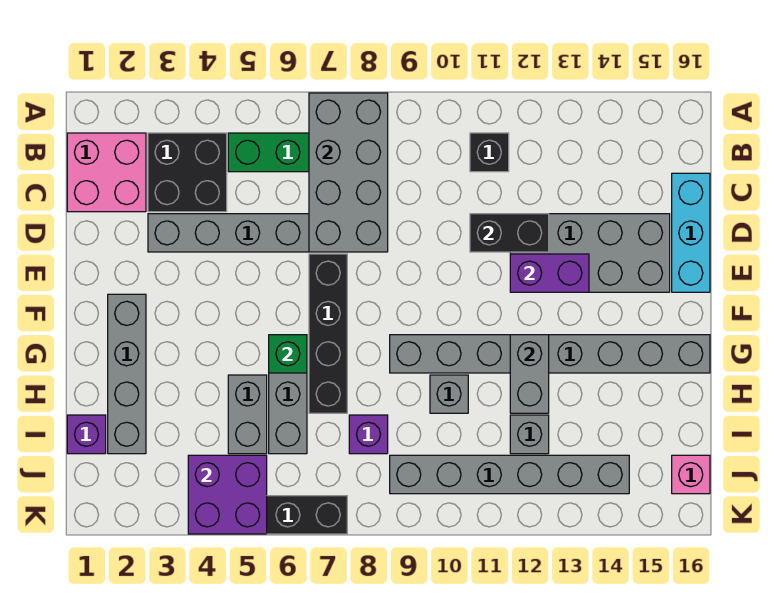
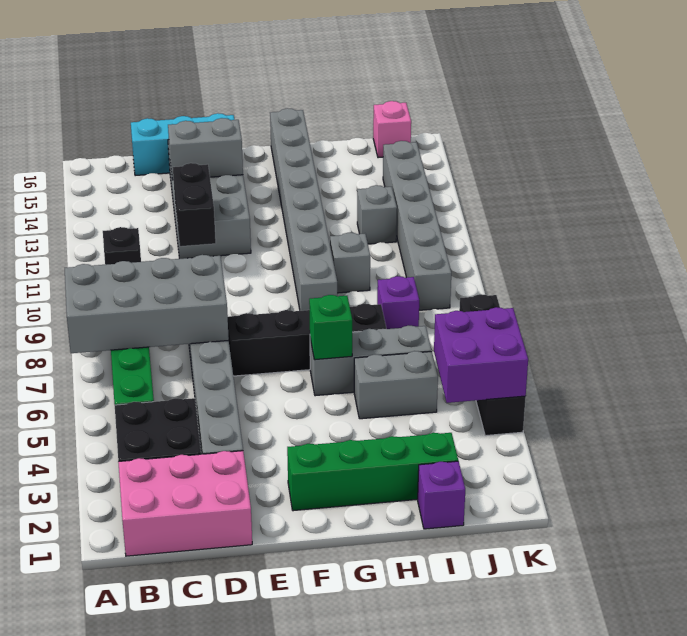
pink brick B1:C2 level 1 -> pink brick B1:D2 level 1
purple brick E12:E13 level 2 -> none
grey brick F2:I2 level 1 -> green brick F2:I2 level 1
grey brick G12:H12 level 2 -> grey brick D14:E14 level 2

